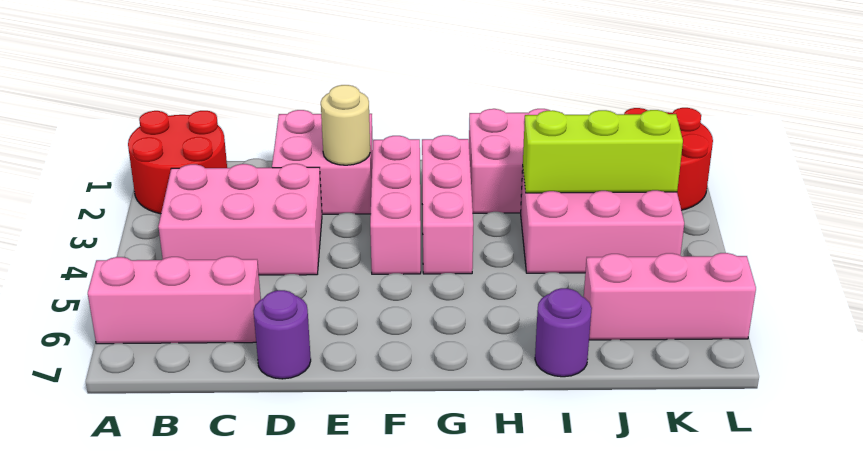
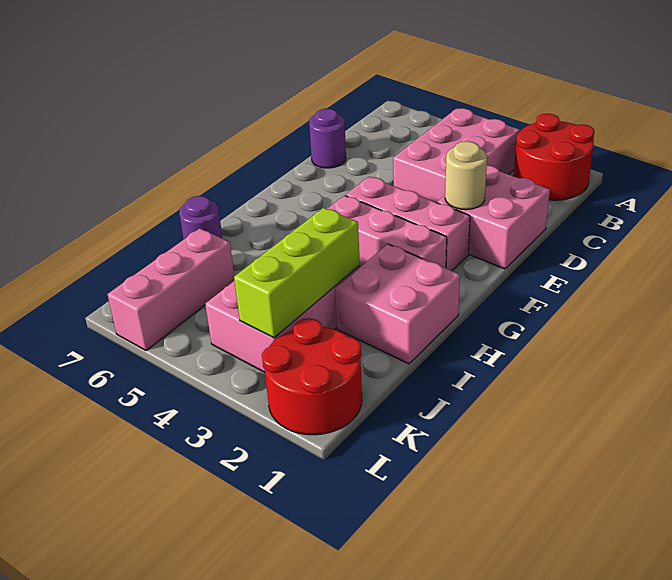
pink brick A6:C6 level 1 -> none

